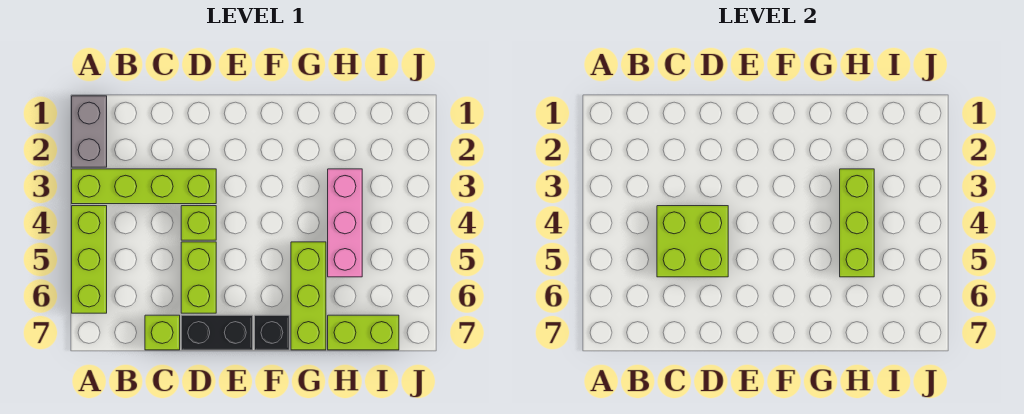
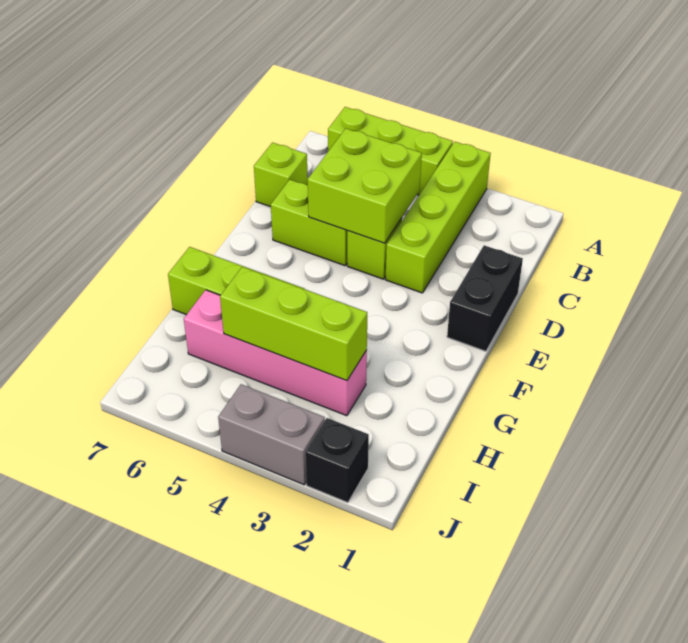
grey brick A1:A2 level 1 -> grey brick J3:J4 level 1
black brick D7:E7 level 1 -> black brick D1:E1 level 1
black brick F7 level 1 -> black brick J2 level 1
pink brick H3:H5 level 1 -> pink brick H3:H6 level 1
lime brick H7:I7 level 1 -> none

